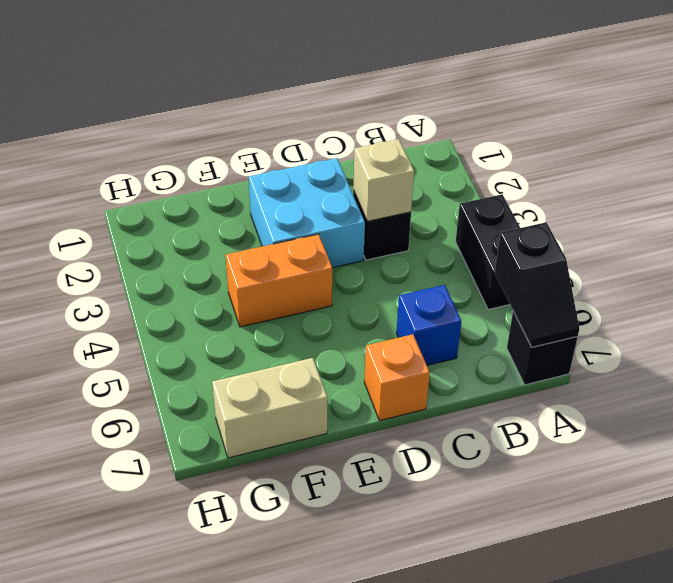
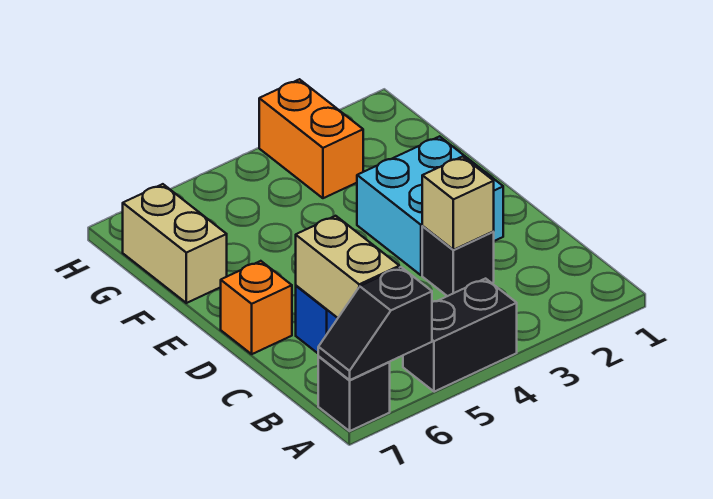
none -> tan brick B6:C6 level 2
orange brick E4:F4 level 1 -> orange brick G3:H3 level 1

